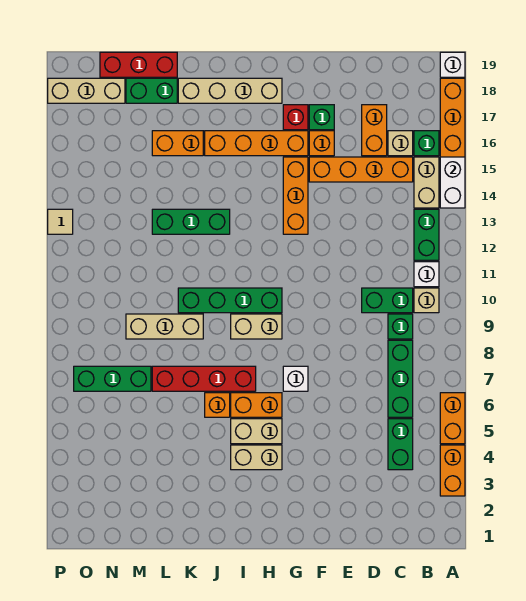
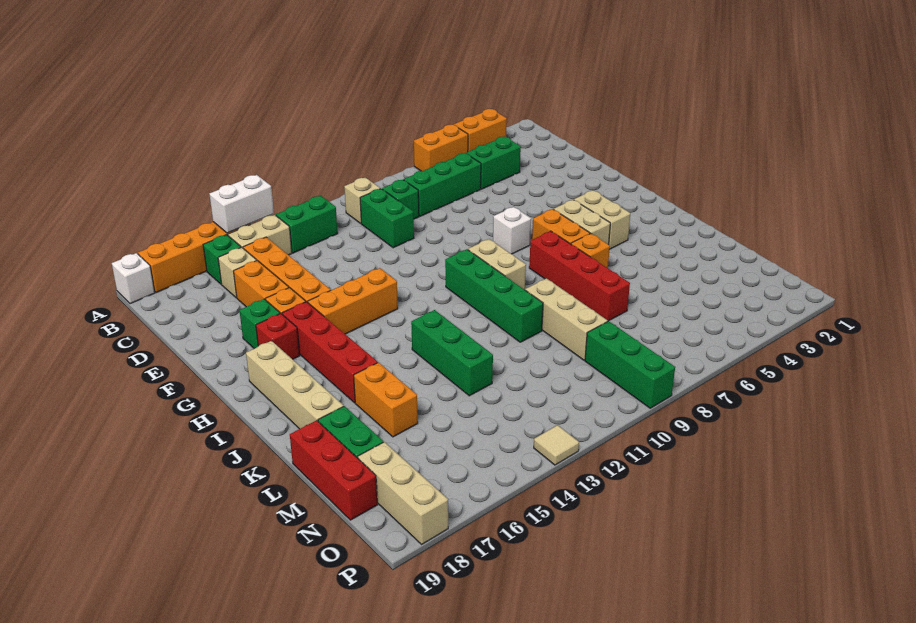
white brick B11 level 1 -> none
orange brick D16:D17 level 1 -> orange brick D16:E16 level 1
orange brick G16:J16 level 1 -> red brick G16:J16 level 1
green brick M7:O7 level 1 -> green brick N9:P9 level 1

